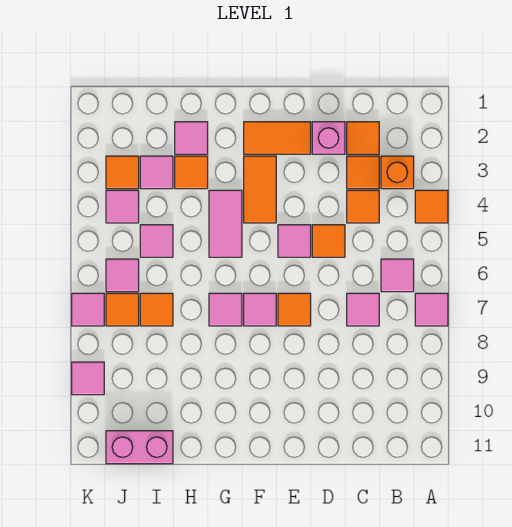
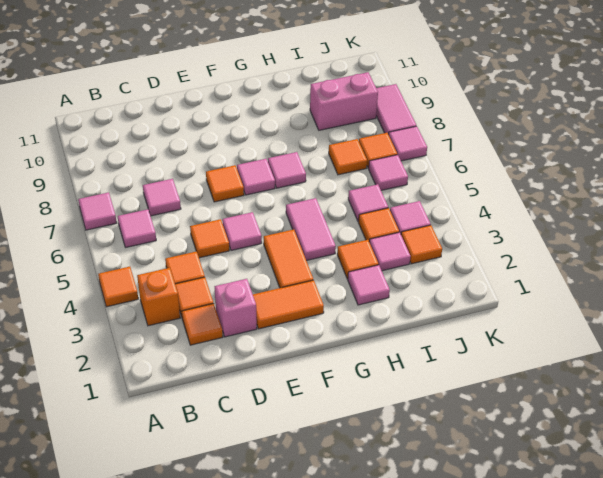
none -> orange tile I4 level 1
pink brick I11:J11 level 1 -> pink brick I9:J9 level 1
pink tile K9 level 1 -> pink tile K8:K9 level 1

